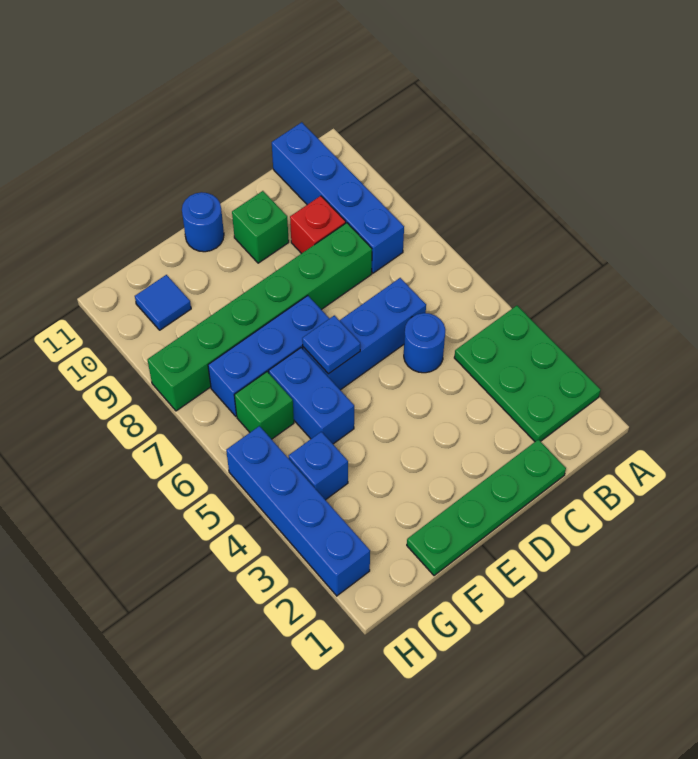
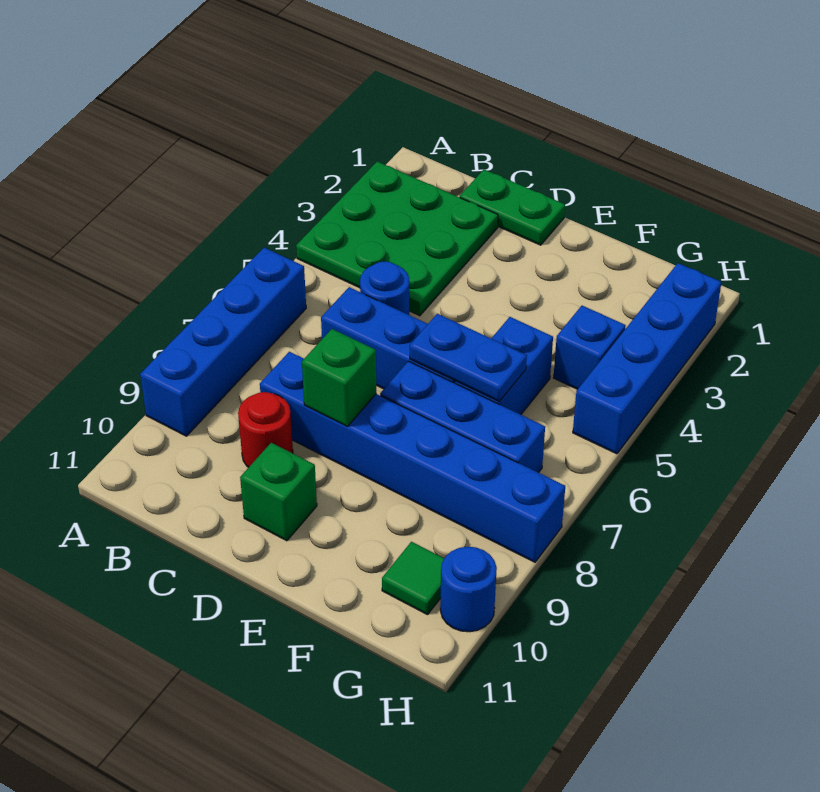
green plate A2:B4 level 1 -> green plate A2:C4 level 1
blue brick B8:B11 level 1 -> blue brick A6:A9 level 1
green plate C1:F1 level 1 -> green plate C1:D1 level 1
green brick C8:H8 level 1 -> blue brick C8:H8 level 1
red brick C9 level 1 -> red round brick C9 level 1
blue plate E6 level 2 -> blue plate E6:F6 level 2
blue round brick E11 level 1 -> blue round brick H10 level 1
green brick G6 level 1 -> green brick D8 level 2
blue tile G10 level 1 -> green tile G10 level 1

